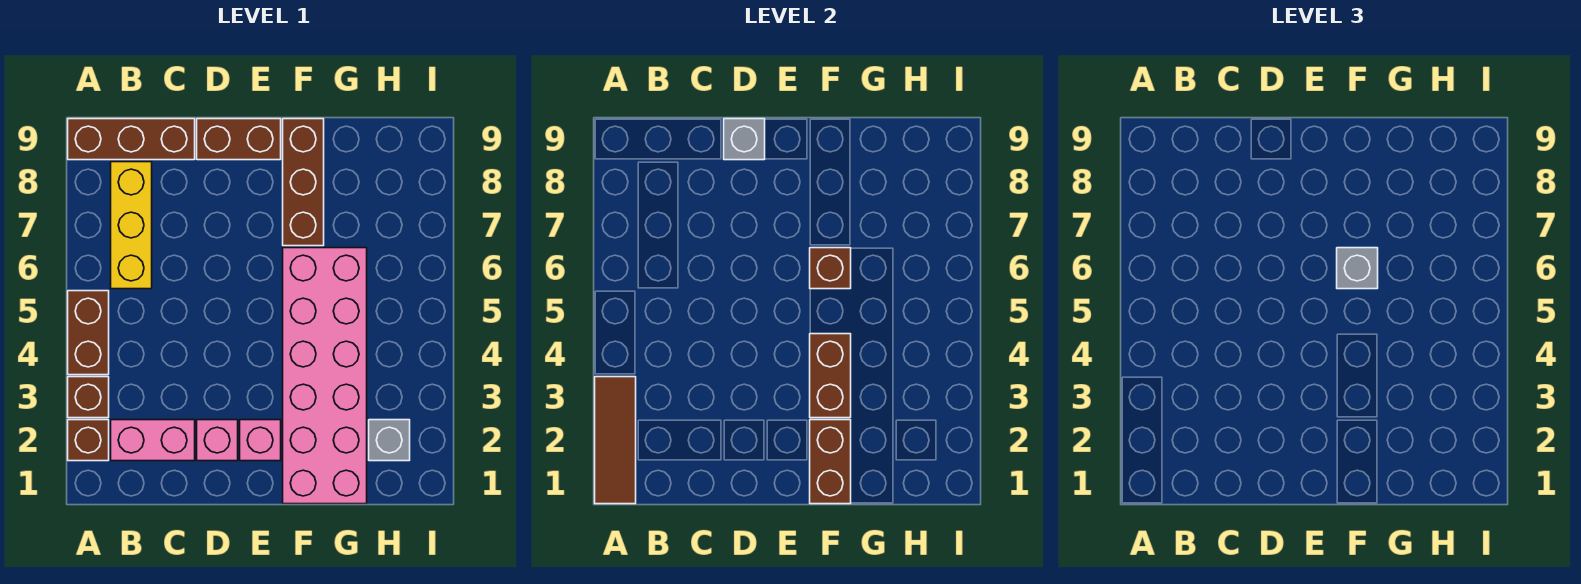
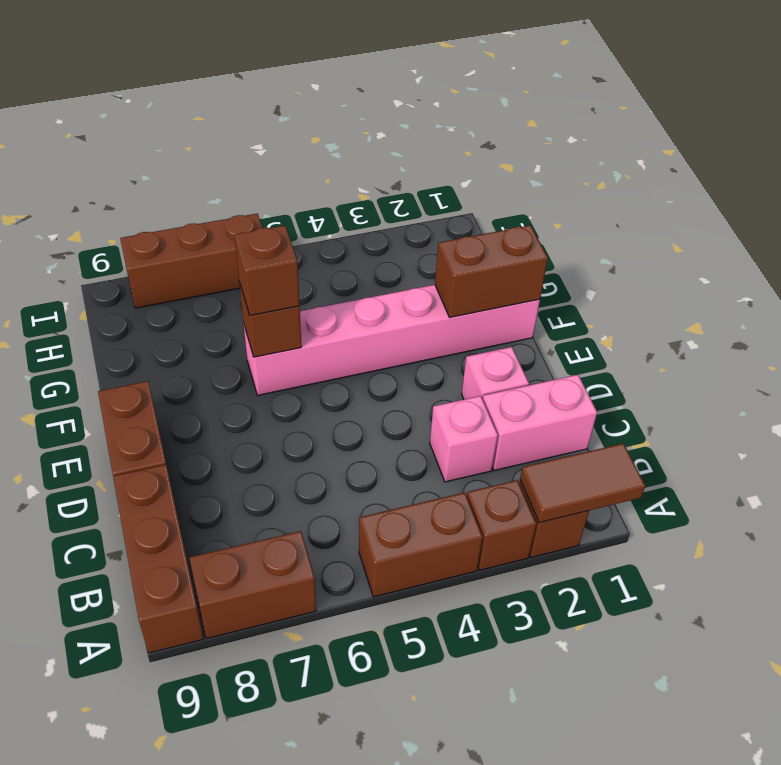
brown tile A1:A3 level 2 -> brown tile A1:A2 level 2
pink brick B2:C2 level 1 -> pink brick C1:C2 level 1
yellow brick B6:B8 level 1 -> none
grey brick D9 level 2 -> none
pink brick E2 level 1 -> pink brick C3 level 1
pink brick F1:G6 level 1 -> pink brick F1:F6 level 1
brown brick F3:F4 level 2 -> brown brick A7:A8 level 1
grey brick F6 level 3 -> brown brick F6 level 3
brown brick F7:F9 level 1 -> brown brick I6:I8 level 1
grey brick H2 level 1 -> none

